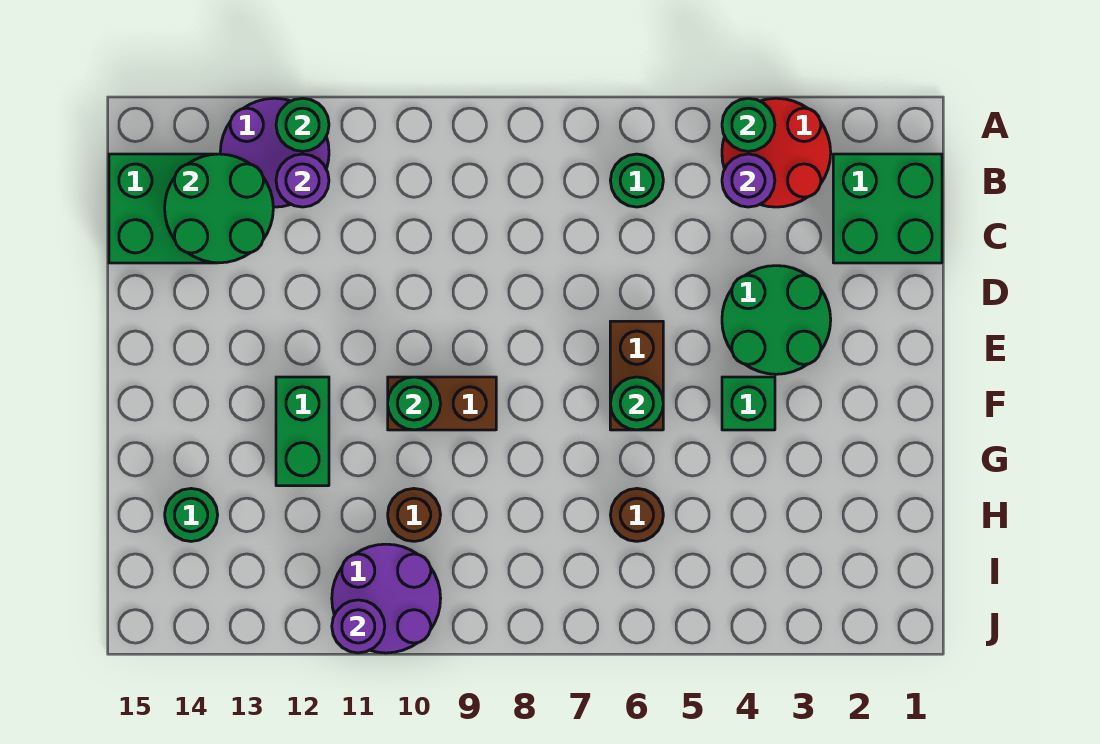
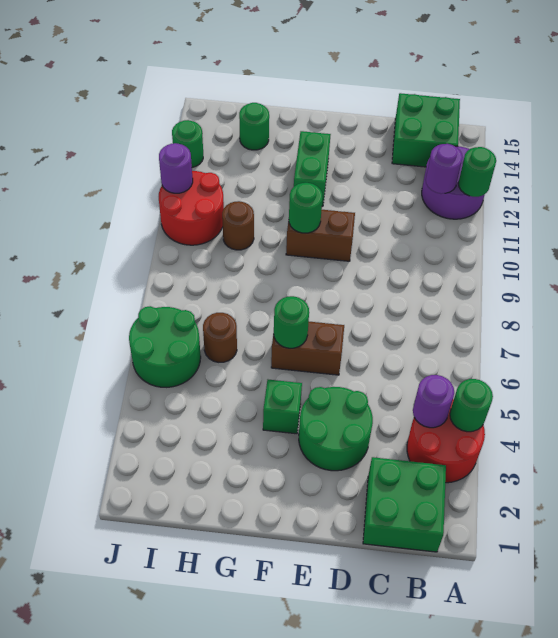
green round brick B6 level 1 -> green round brick J13 level 1
green round brick B13:C14 level 2 -> green round brick I5:J6 level 1
brown brick F9:F10 level 1 -> brown brick E10:F10 level 1
green brick F12:G12 level 1 -> green brick F12:F13 level 1
purple round brick I10:J11 level 1 -> red round brick I10:J11 level 1

